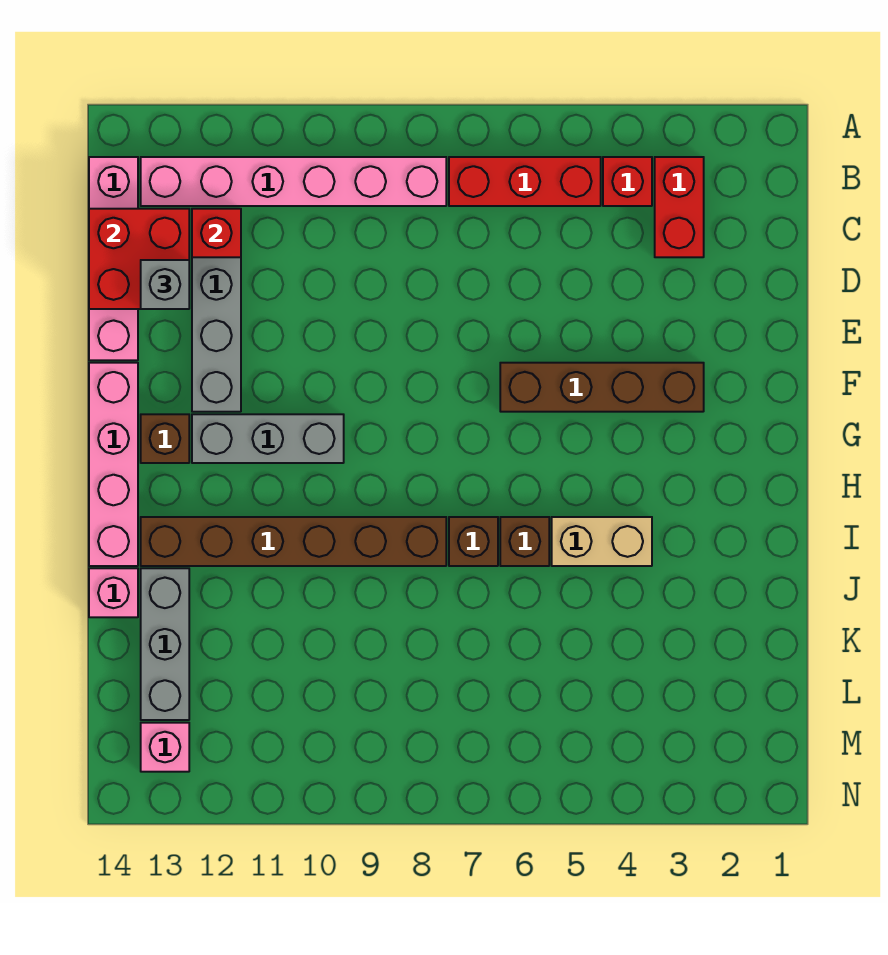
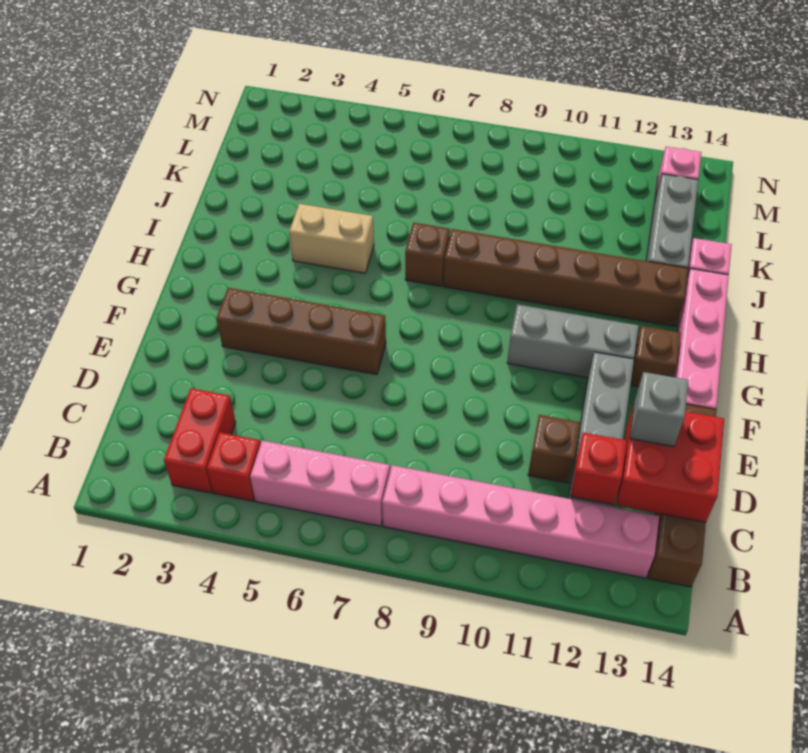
red brick B5:B7 level 1 -> pink brick B5:B7 level 1
pink brick B14:E14 level 1 -> brown brick B14:E14 level 1
brown brick I6 level 1 -> brown brick D11 level 1

